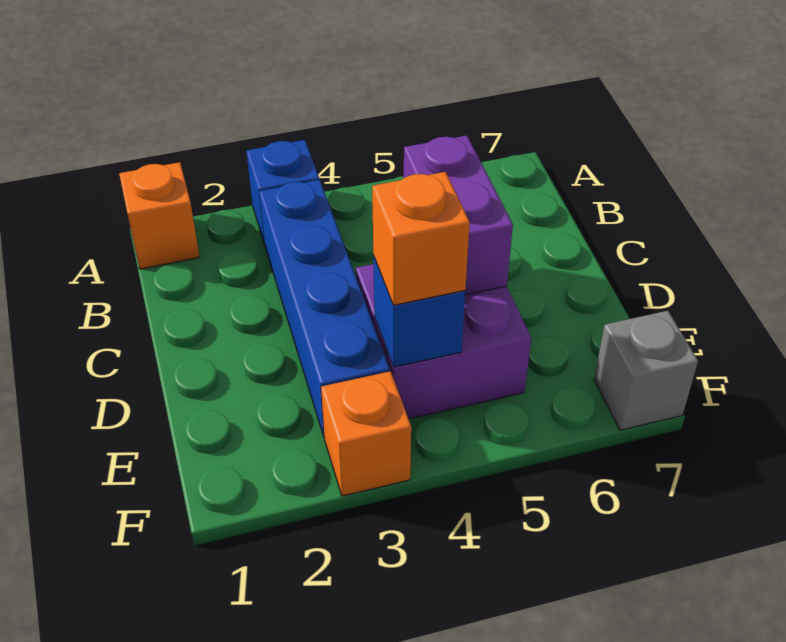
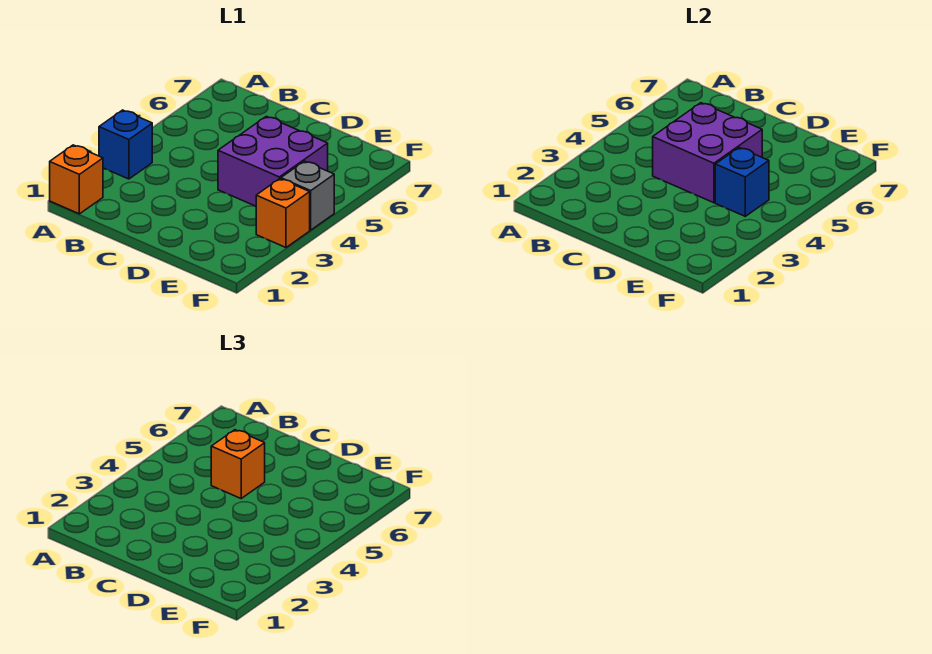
blue brick B3:E3 level 1 -> none
purple brick C5:D5 level 2 -> purple brick C4:D5 level 2
orange brick E4 level 3 -> orange brick C5 level 3
grey brick F7 level 1 -> grey brick F4 level 1

